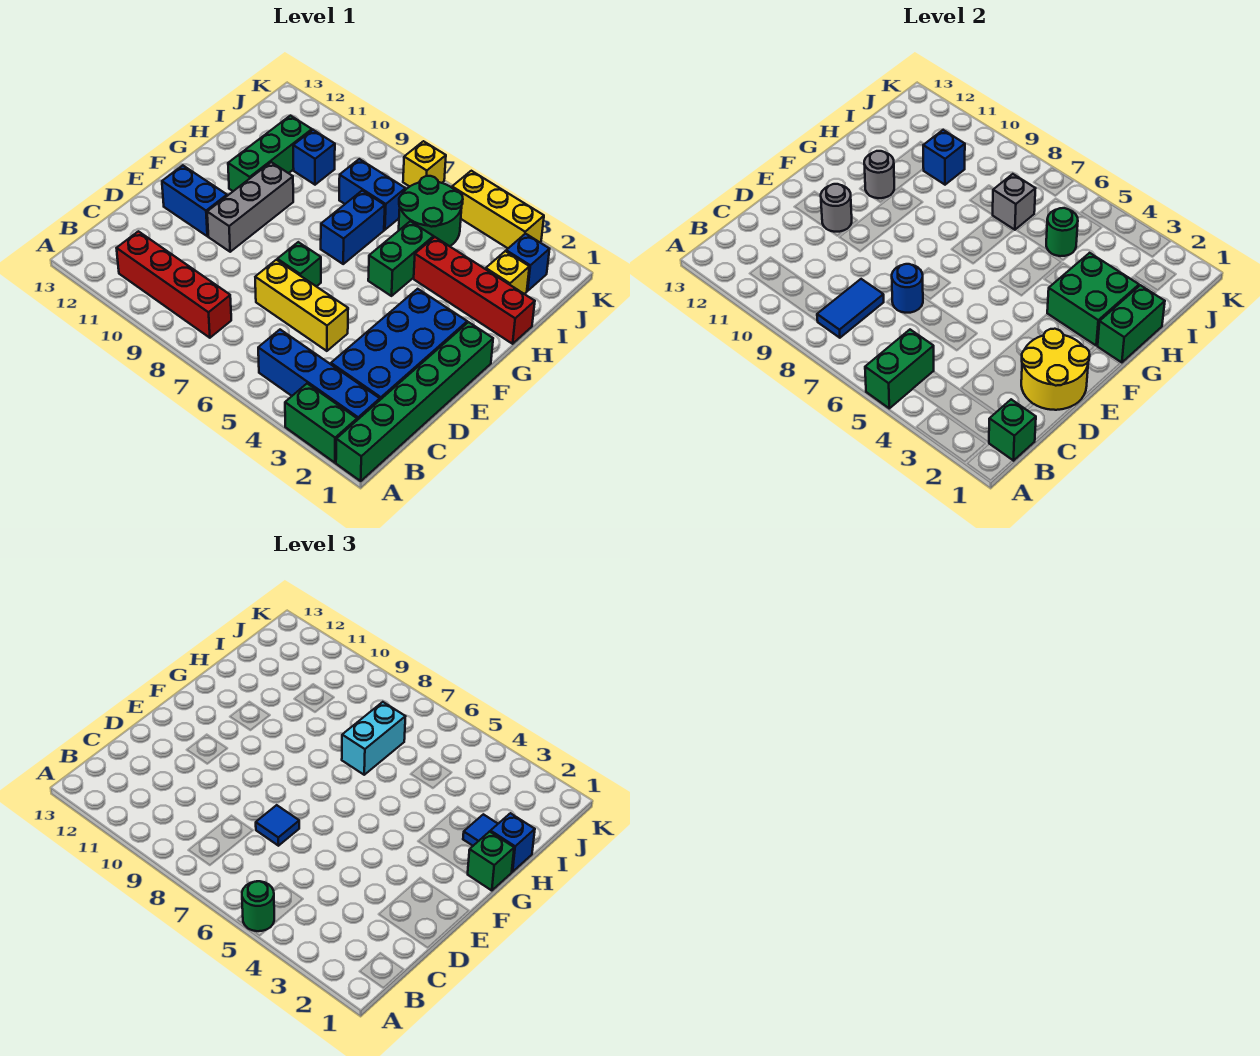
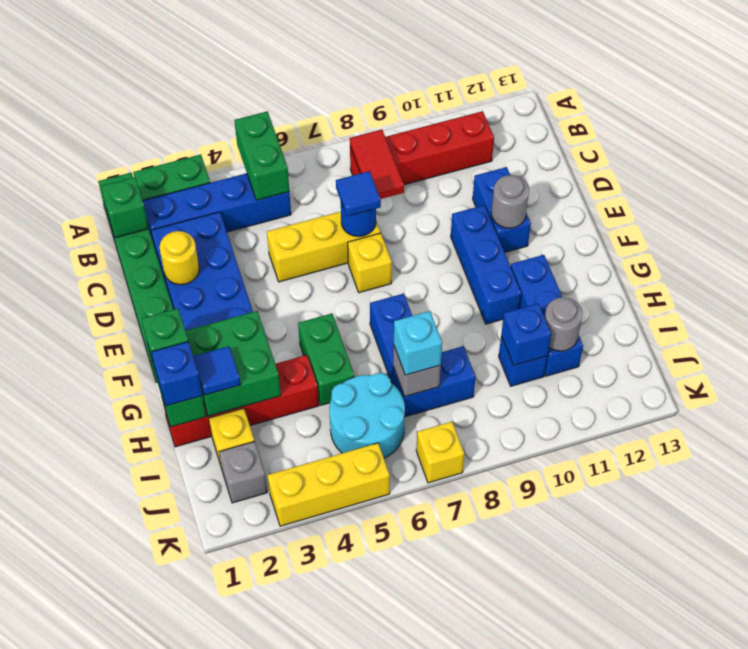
green round brick A5 level 3 -> none
blue tile B8:C8 level 2 -> red tile B8:C8 level 2
yellow round brick D1:E2 level 2 -> yellow round brick D2 level 2
green brick E7 level 1 -> yellow brick E7 level 1
grey brick E10:G10 level 1 -> blue brick E10:G10 level 1
blue brick E11:E12 level 1 -> blue brick D11:E11 level 1
green brick G11:I11 level 1 -> blue brick G11:I11 level 1
grey round brick G11 level 2 -> grey round brick I11 level 2
cyan brick H7:I7 level 3 -> cyan brick I7 level 3
green round brick I5:J6 level 1 -> cyan round brick I5:J6 level 1
green round brick I5 level 2 -> none
blue brick J2 level 1 -> grey brick J2 level 1

